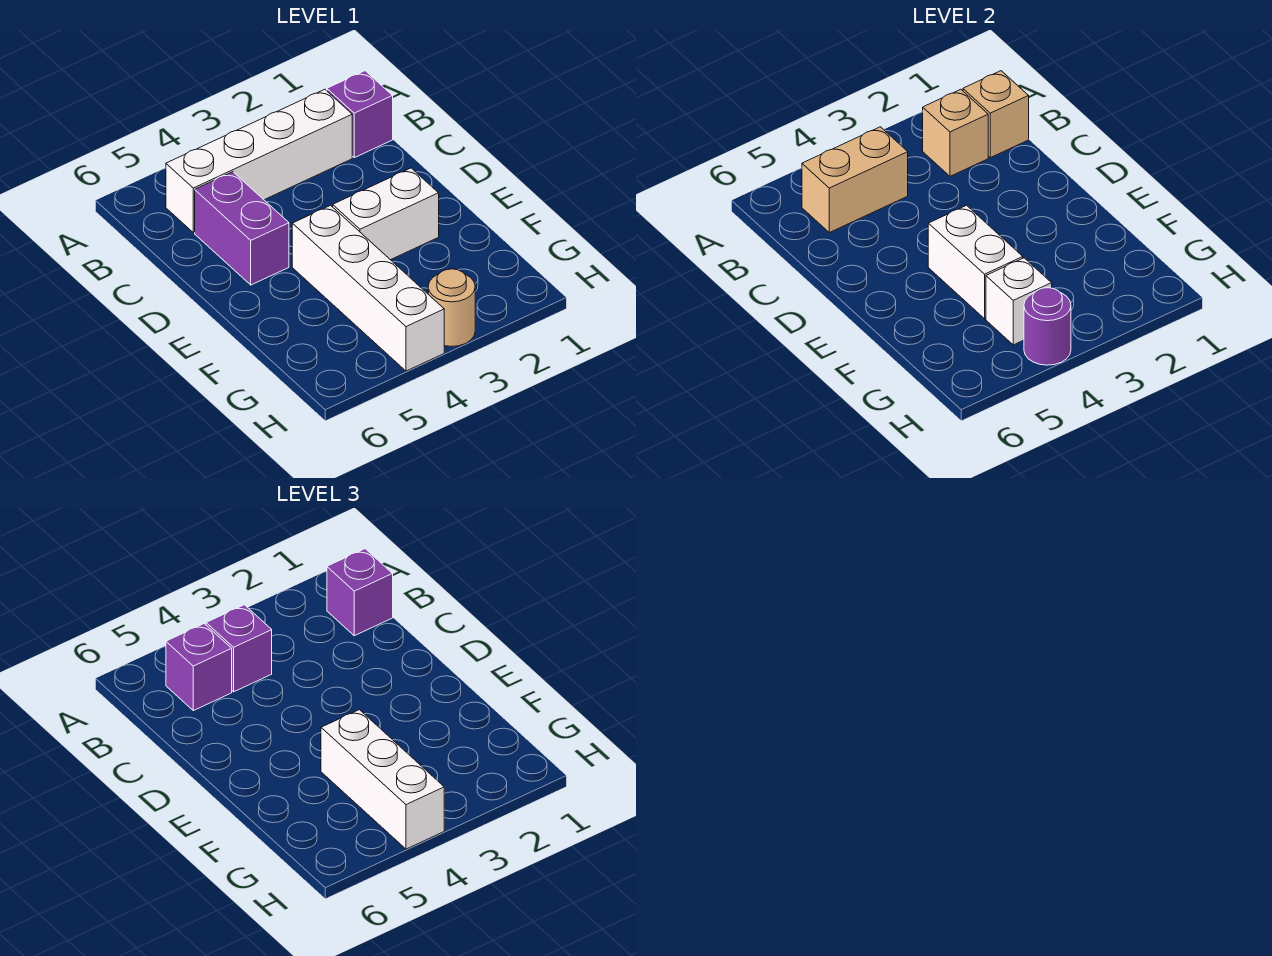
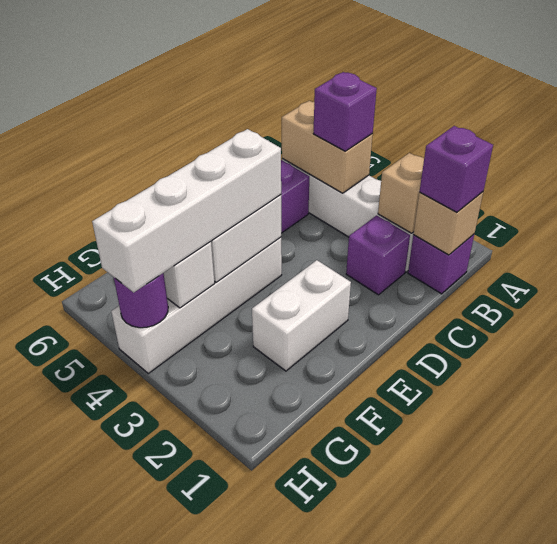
purple brick B5 level 3 -> purple brick C2 level 1
white brick E2:E3 level 1 -> white brick E2:F2 level 1
white brick F4:H4 level 3 -> white brick E4:H4 level 3
tan round brick H3 level 1 -> none

